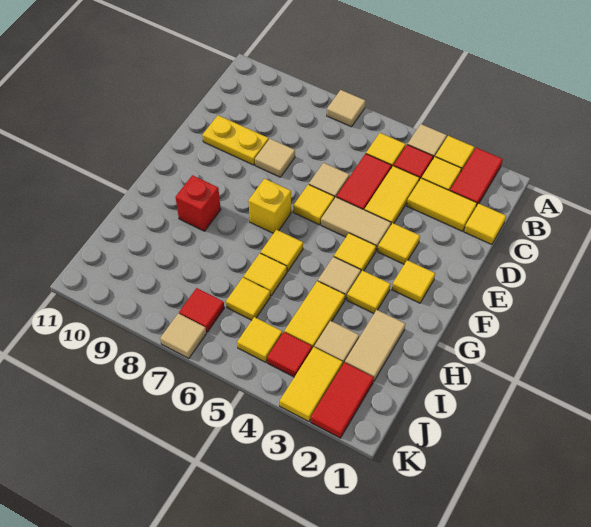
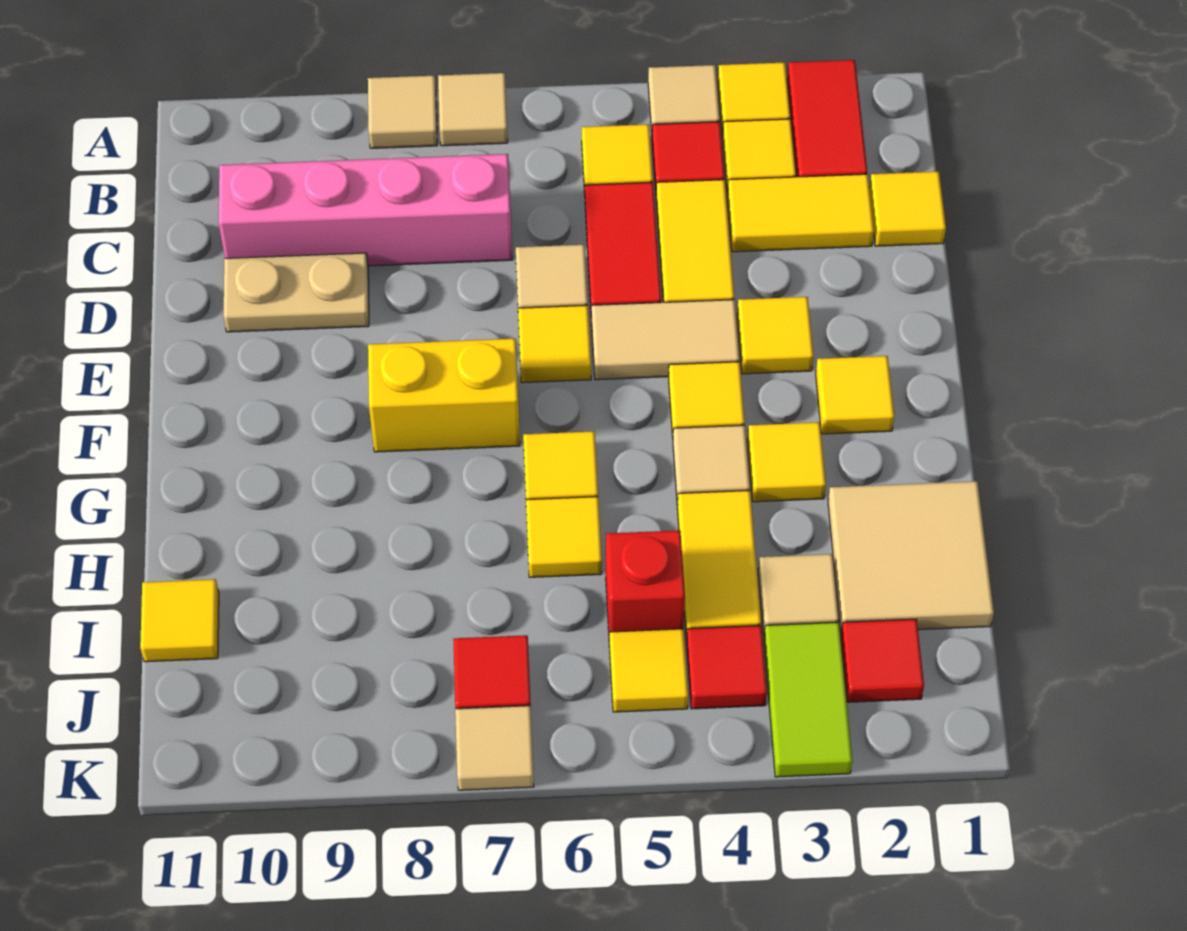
none -> pink brick C7:C10 level 1
tan tile D8 level 1 -> tan tile A8 level 1
yellow plate D9:D10 level 1 -> tan plate D9:D10 level 1
yellow brick F7 level 1 -> yellow brick F7:F8 level 1
red brick G9 level 1 -> red brick I5 level 1
tan tile H2:I2 level 1 -> tan tile H1:I2 level 1
yellow tile I6 level 1 -> yellow tile I11 level 1
red tile J2:K2 level 1 -> red tile J2 level 1
yellow tile J3:K3 level 1 -> lime tile J3:K3 level 1

